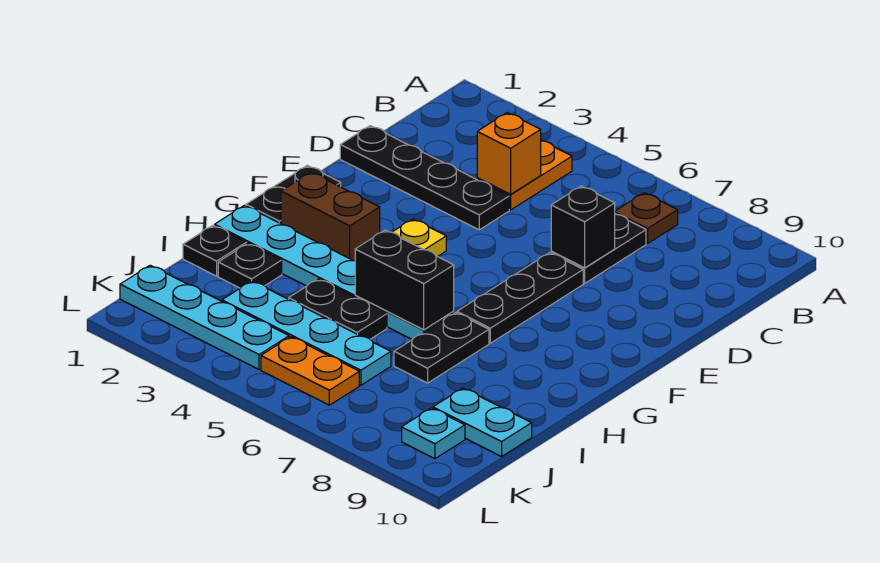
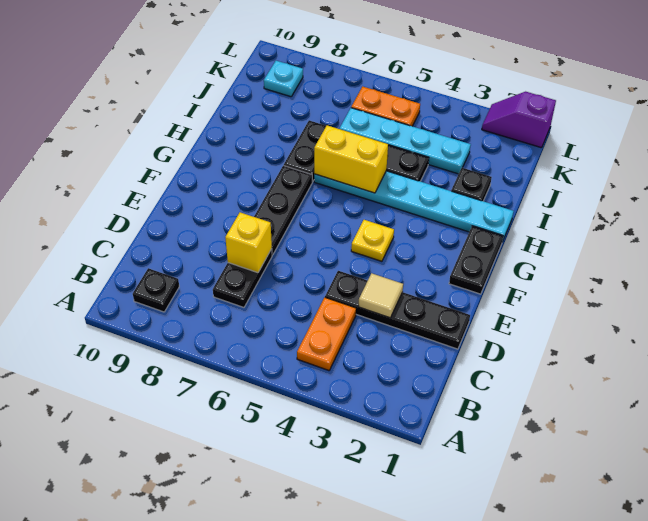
brown plate B7 level 1 -> none
orange brick C4 level 2 -> none
none -> tan tile D3 level 2
black brick D7 level 2 -> yellow brick D7 level 2
brown brick G2:G3 level 1 -> none
black brick H5:H6 level 2 -> yellow brick H5:H6 level 2
black plate I1 level 1 -> black plate B9 level 1
cyan plate J9:J10 level 1 -> none
cyan plate K1:K4 level 1 -> none
none -> purple slope L1:L2 level 1 top 1

